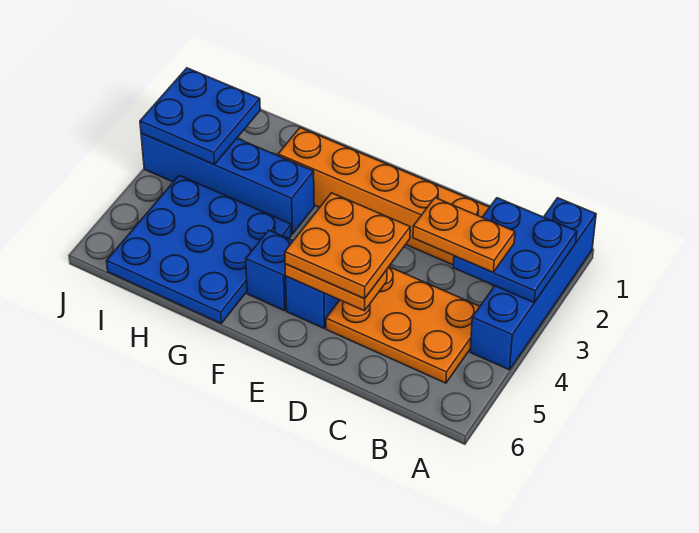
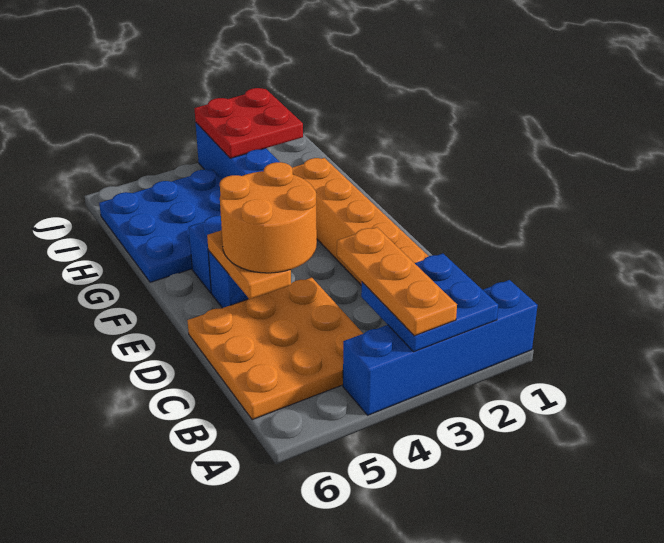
orange plate B3:C3 level 3 -> orange plate A3:C3 level 3
orange plate B4:D5 level 1 -> orange plate B4:D6 level 1
orange plate D4:E5 level 3 -> orange round brick D4:E5 level 3
blue plate I2:J3 level 2 -> red plate I2:J3 level 2

